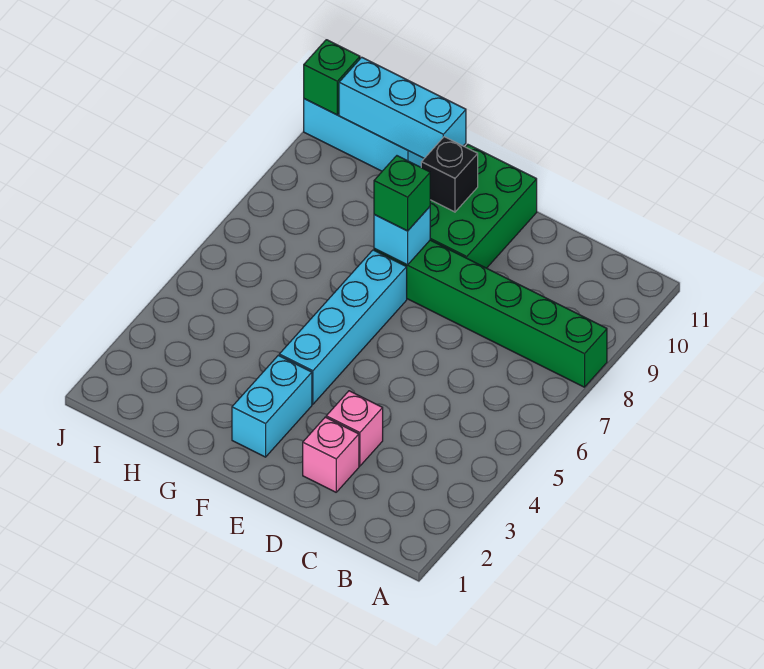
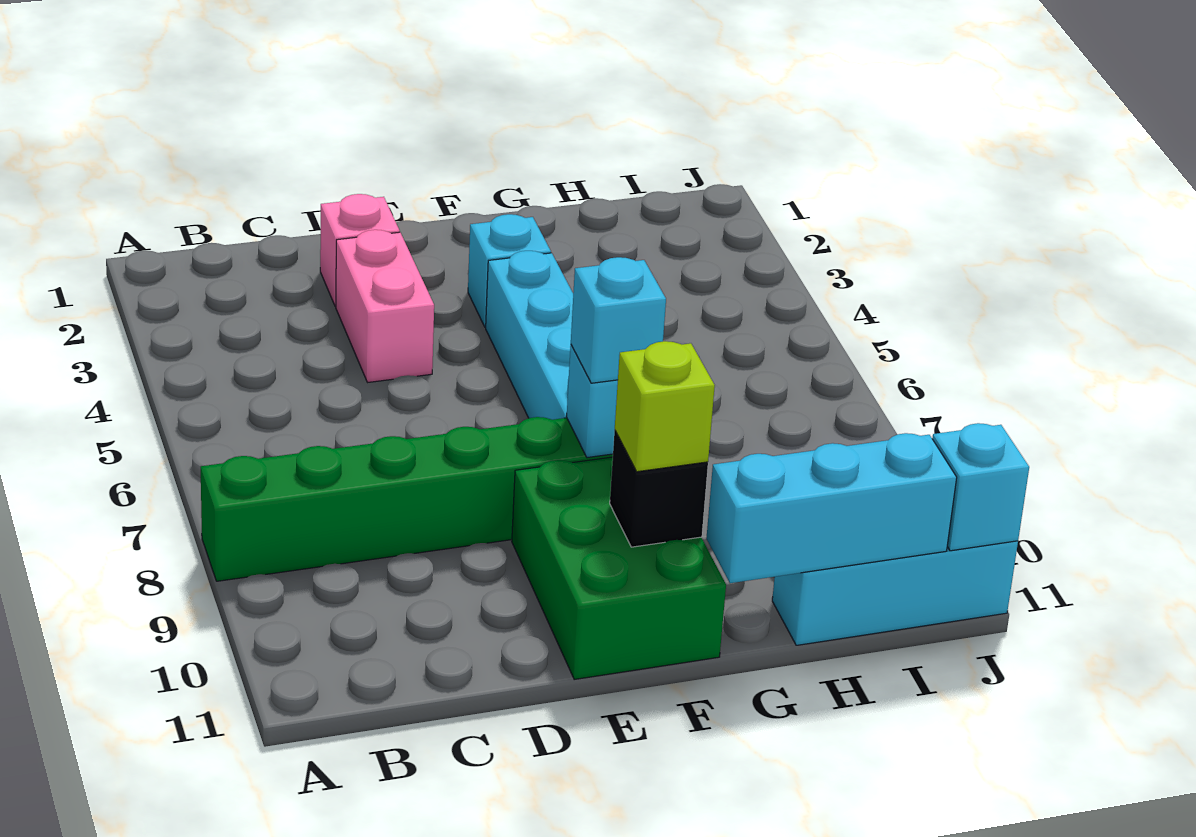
pink brick D3 level 1 -> pink brick D3:D4 level 1
cyan brick F2:F3 level 1 -> cyan brick F3 level 1
green brick F8 level 3 -> cyan brick F8 level 3
none -> lime brick F10 level 3
green brick J11 level 2 -> cyan brick J11 level 2

